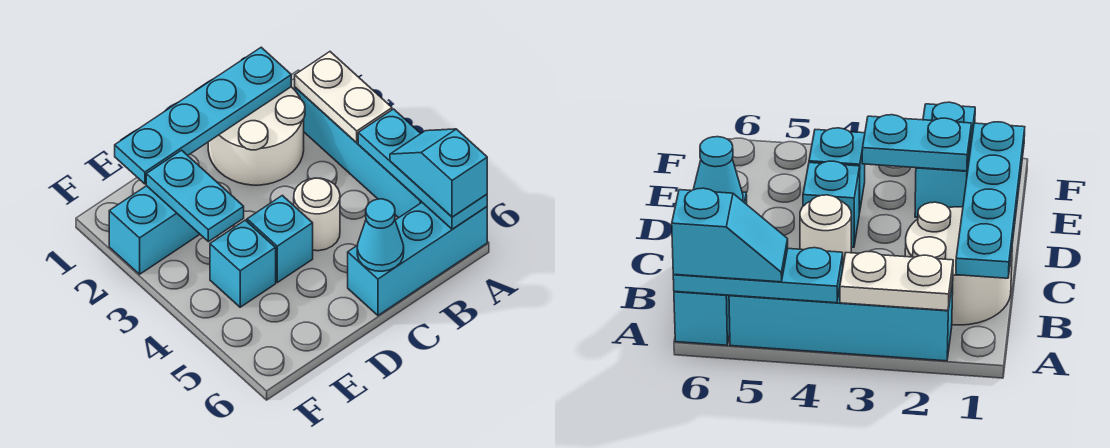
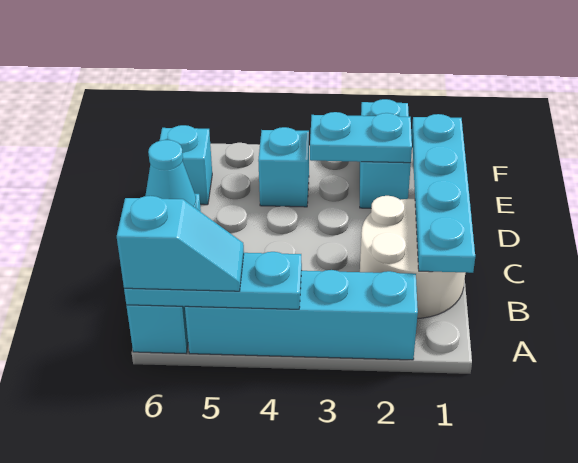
white plate A2:A3 level 2 -> none
white round brick C4 level 1 -> none
cyan brick D4 level 1 -> cyan brick E6 level 1

